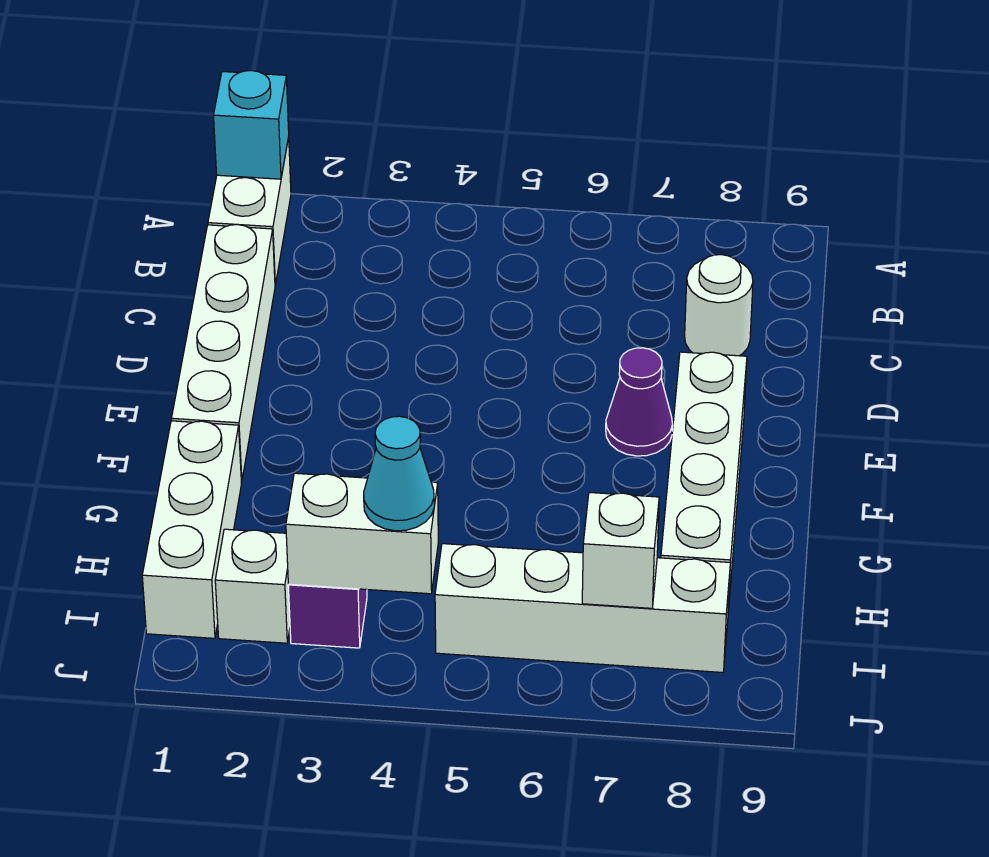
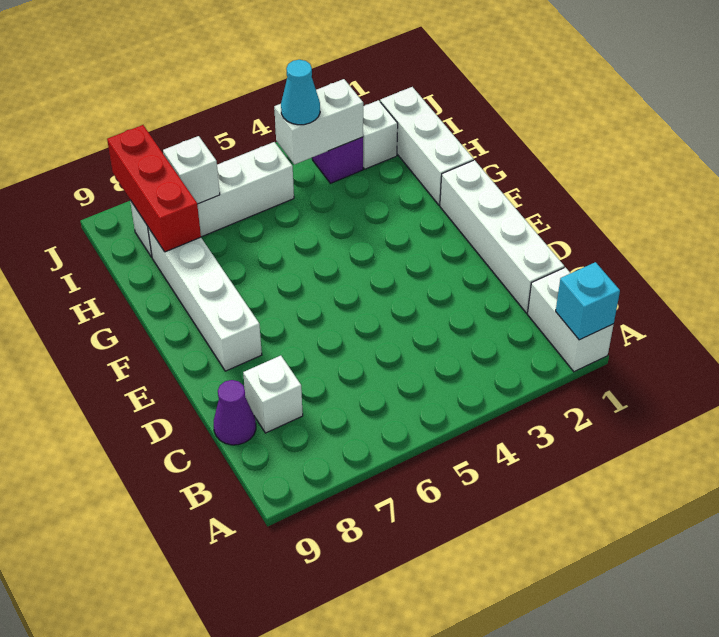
white round brick C8 level 1 -> white brick C8 level 1
purple cone E7 level 1 -> purple cone C9 level 1
none -> red brick H8:J8 level 2

